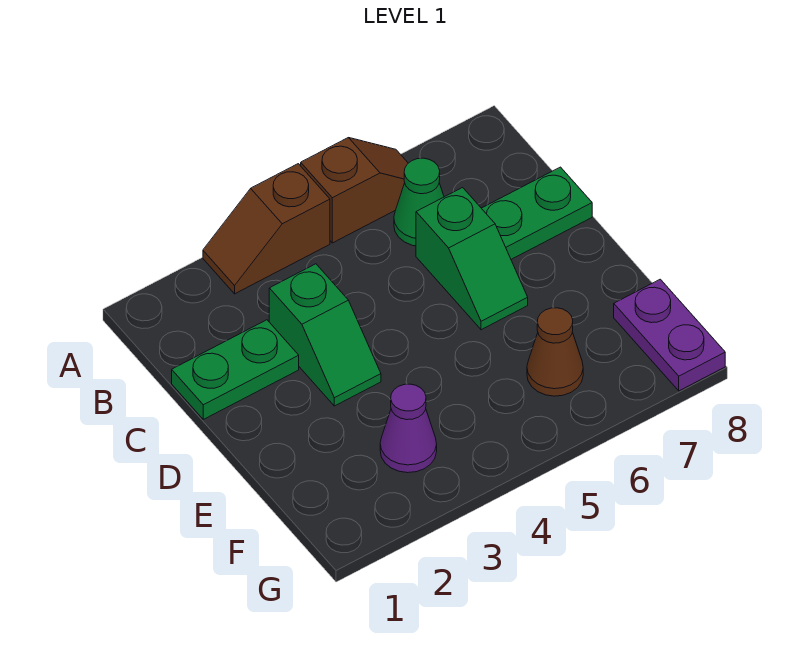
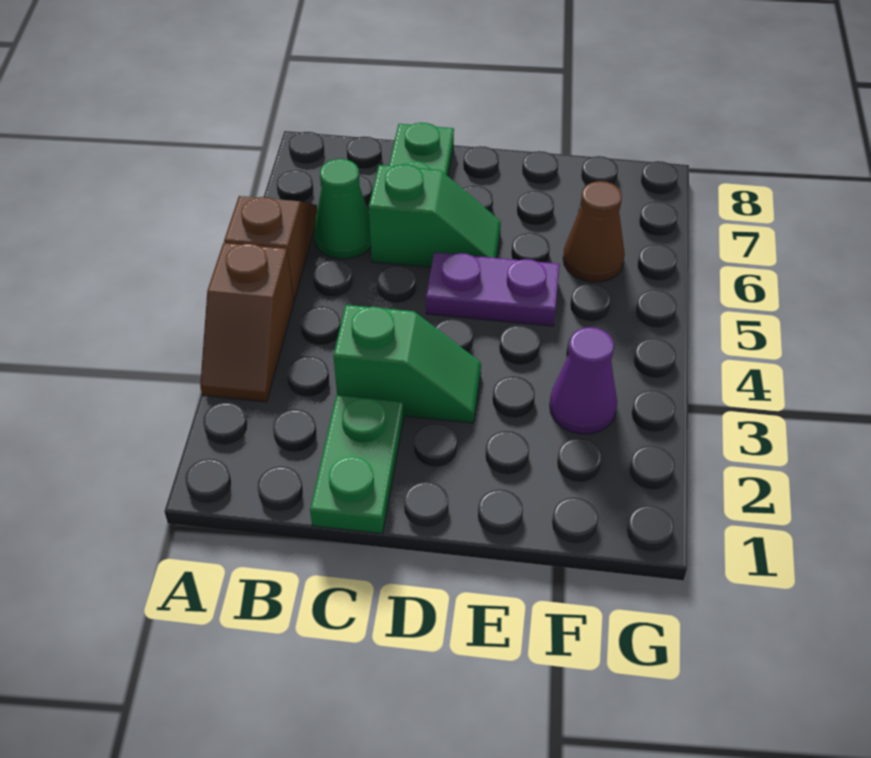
purple plate F8:G8 level 1 -> purple plate D5:E5 level 1

